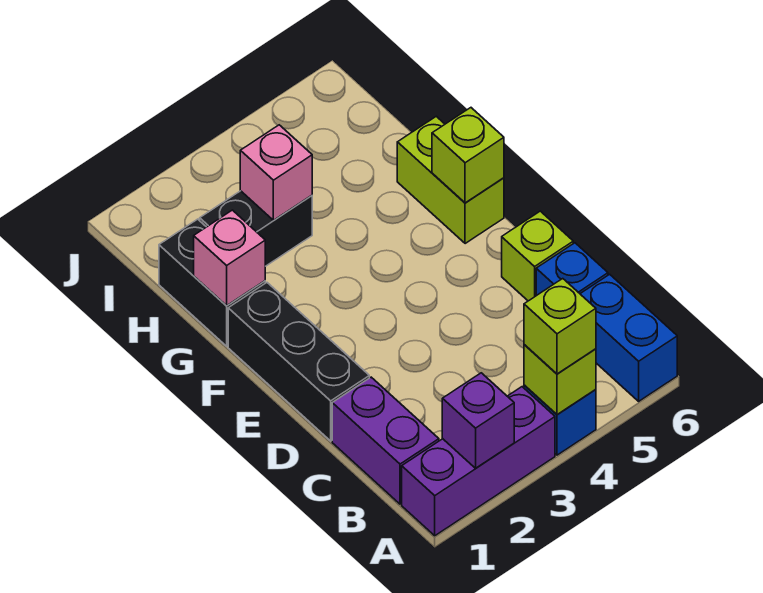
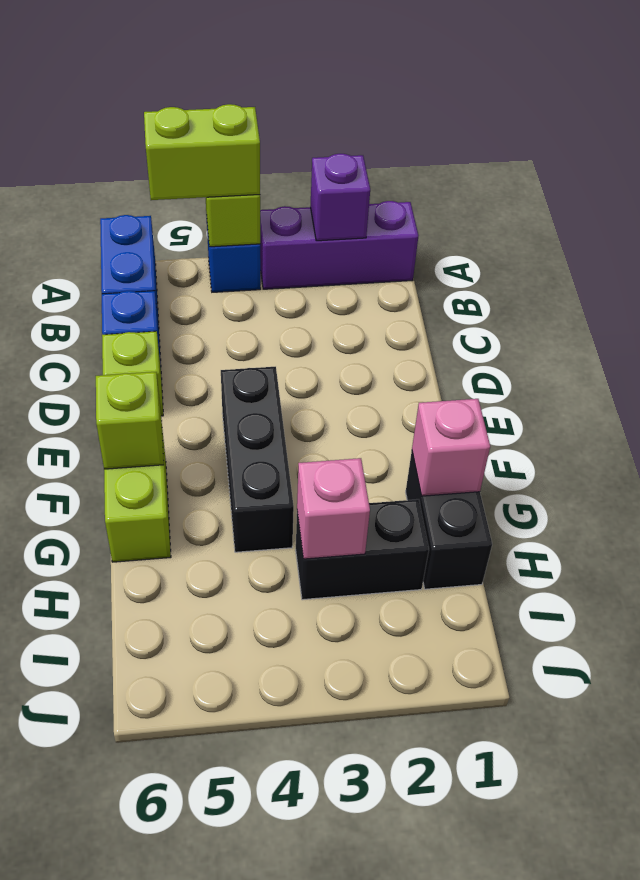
lime brick A4 level 3 -> lime brick A4:A5 level 3
purple brick B1:C1 level 1 -> none
black brick D1:F1 level 1 -> black brick E4:G4 level 1

